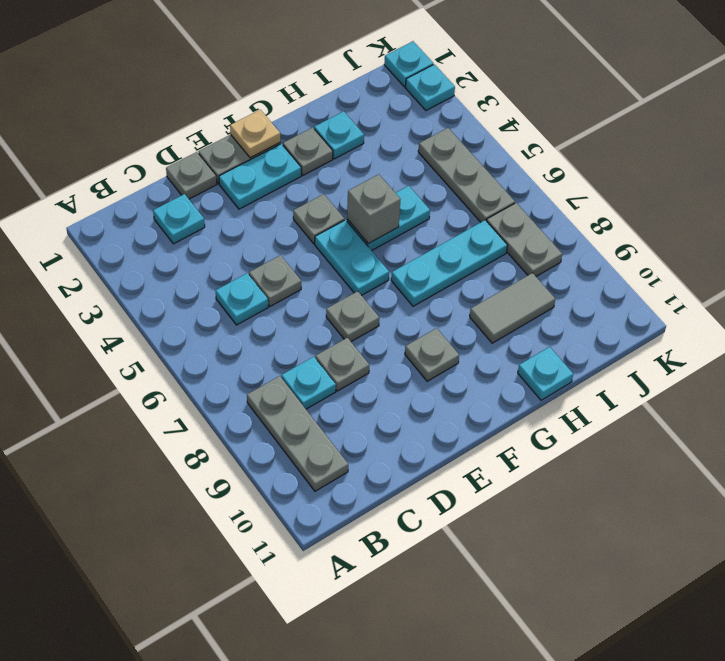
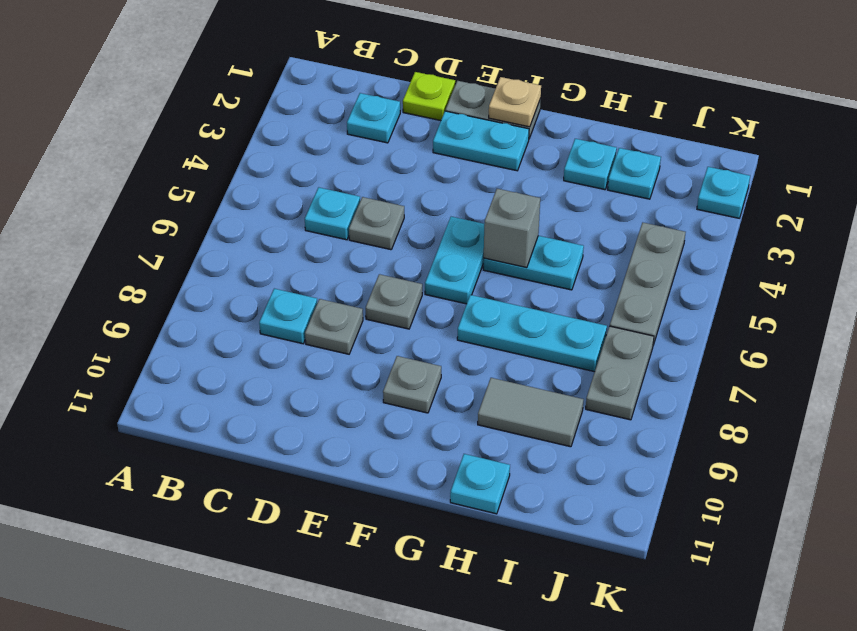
grey plate B8:B10 level 1 -> none
grey plate D1 level 1 -> lime plate D1 level 1
grey plate F4 level 1 -> none
grey plate G2 level 1 -> none
cyan plate K1 level 1 -> cyan plate I2 level 1

